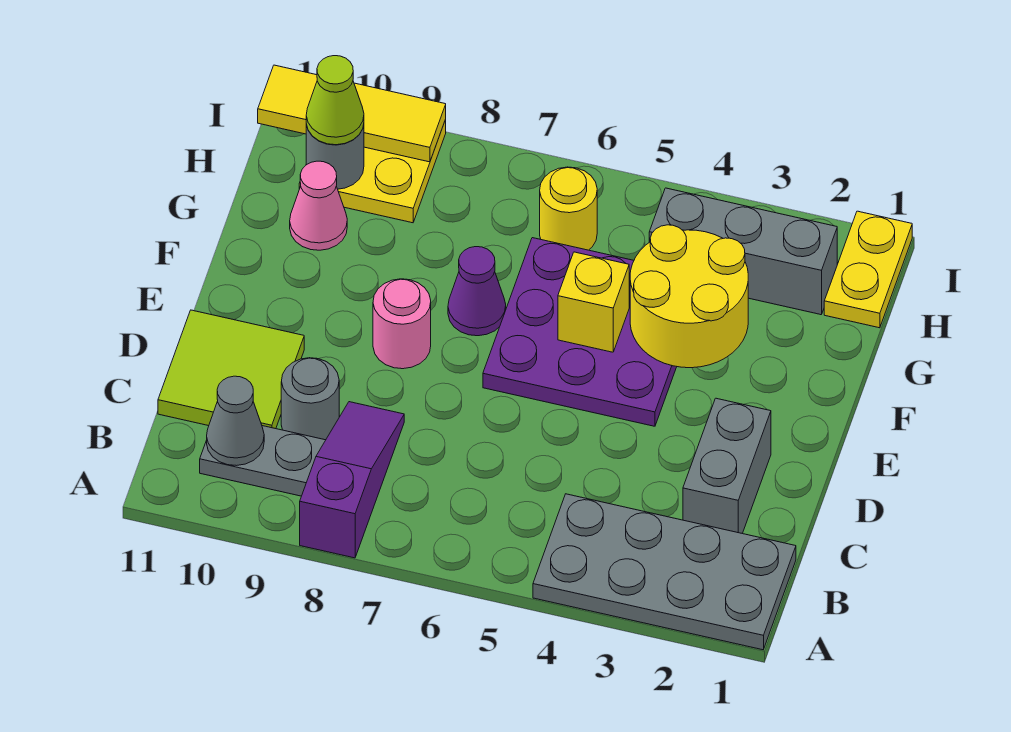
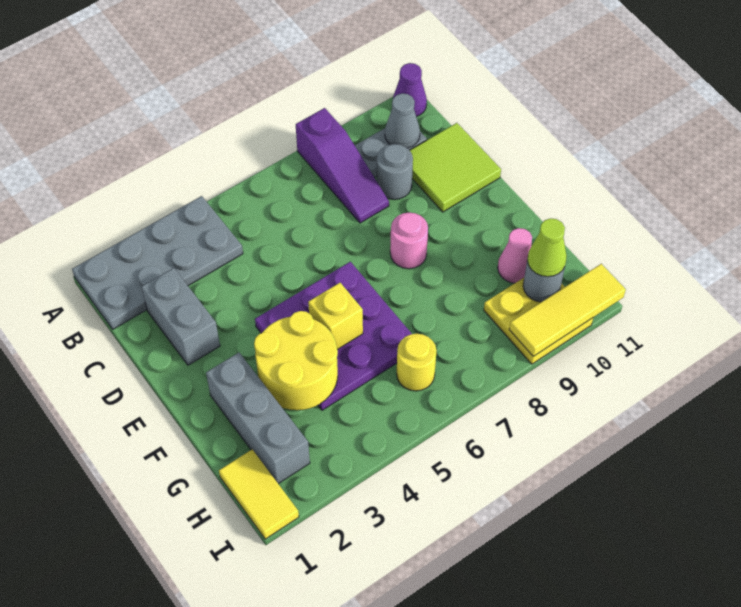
purple cone F7 level 1 -> purple cone A11 level 1
yellow plate H1:I1 level 1 -> yellow tile H1:I1 level 1
grey brick H2:H4 level 1 -> grey brick F2:H2 level 1

